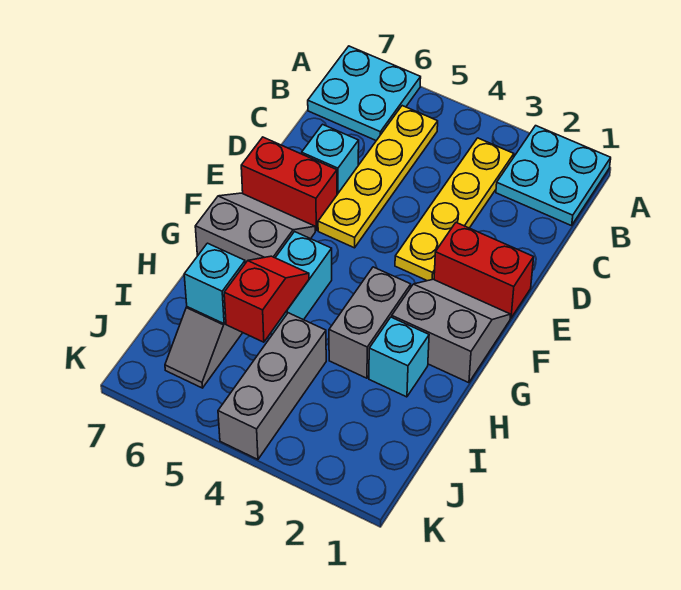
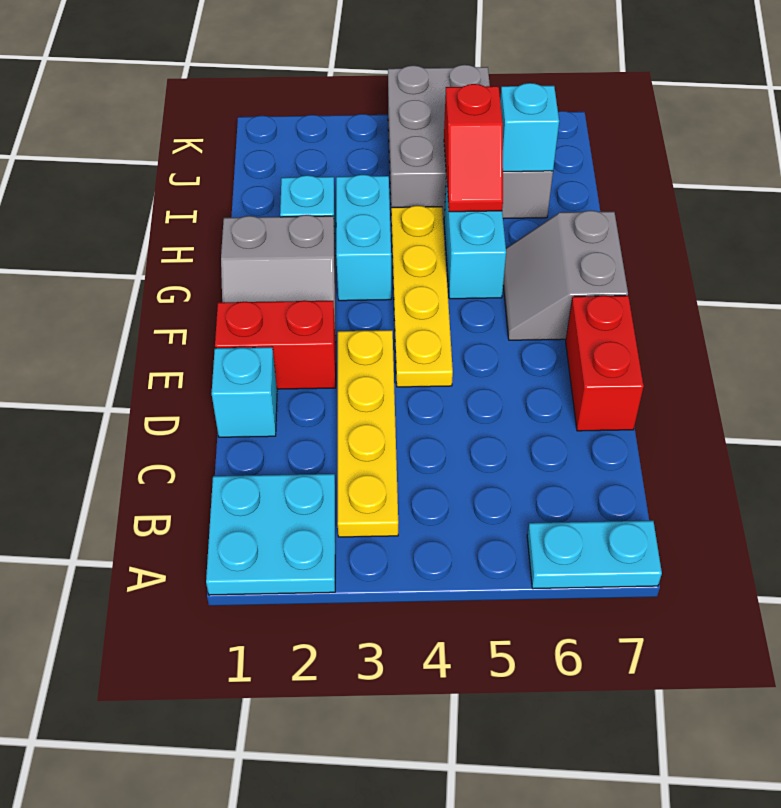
cyan plate A6:B7 level 1 -> cyan plate A6:A7 level 1
yellow plate B5:E5 level 1 -> yellow plate E4:H4 level 1
cyan brick D6 level 1 -> cyan brick D1 level 1
red brick E6:E7 level 1 -> red brick D7:E7 level 1
grey slope F6:G7 level 1 top G -> grey slope F6:G7 level 1 top 7
grey brick G3:H3 level 1 -> cyan brick G3:H3 level 1
grey brick I4:K4 level 1 -> grey brick I4:K5 level 1

